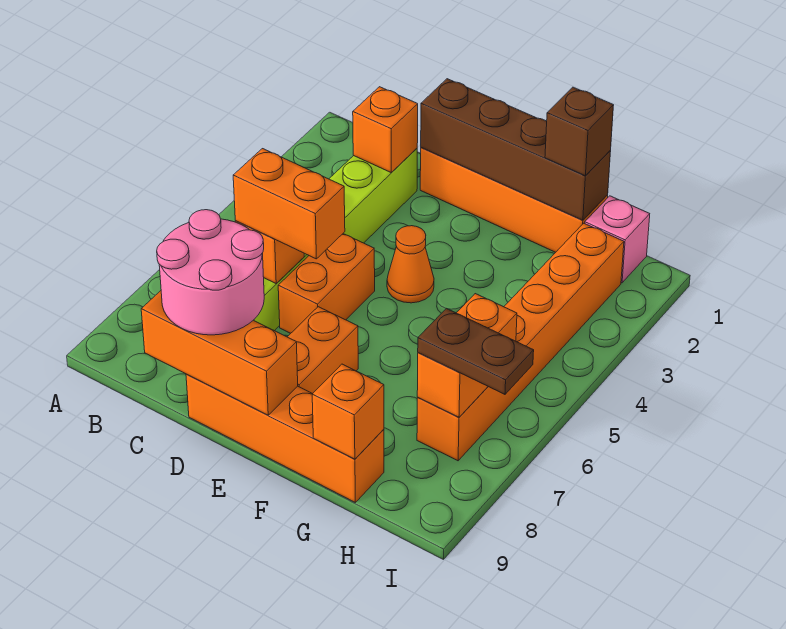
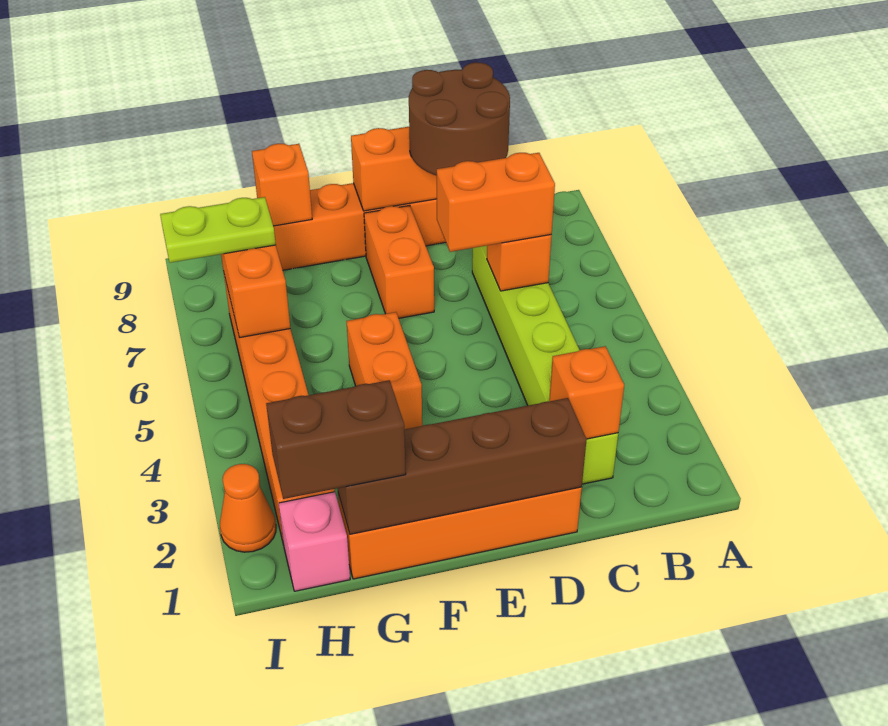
pink round brick C8:D9 level 3 -> brown round brick C8:D9 level 3
orange brick D5:D6 level 1 -> orange brick F4:F5 level 1
orange cone E4 level 1 -> orange cone I2 level 1
brown brick G1 level 3 -> brown brick G1:H1 level 3
brown plate H7:I7 level 3 -> lime plate H7:I7 level 3

